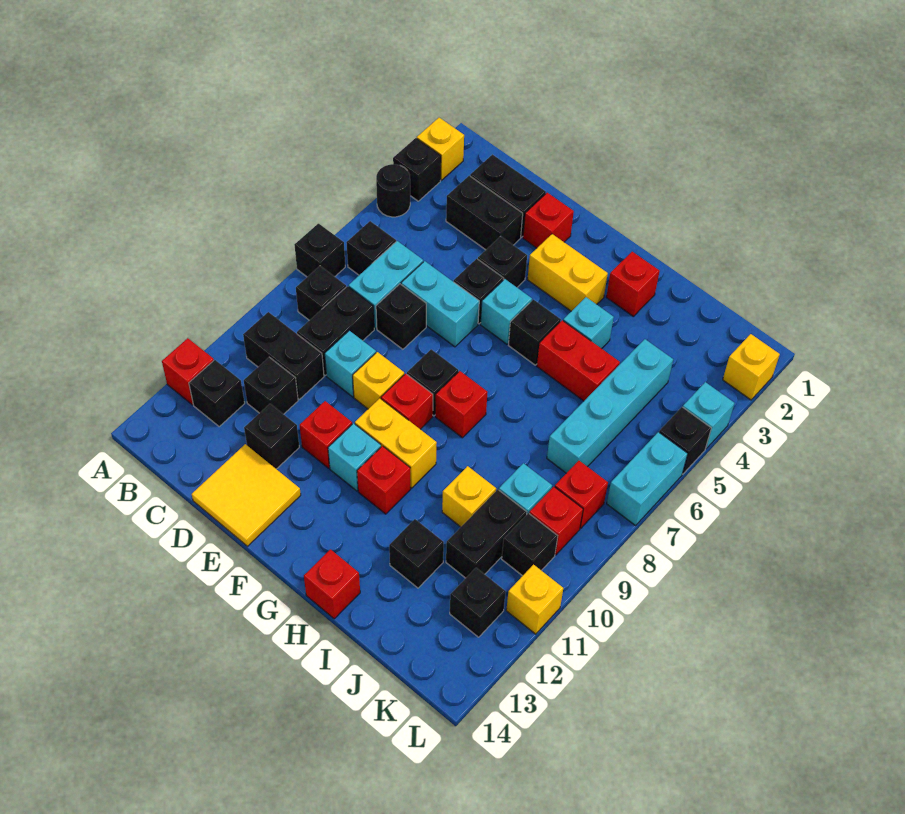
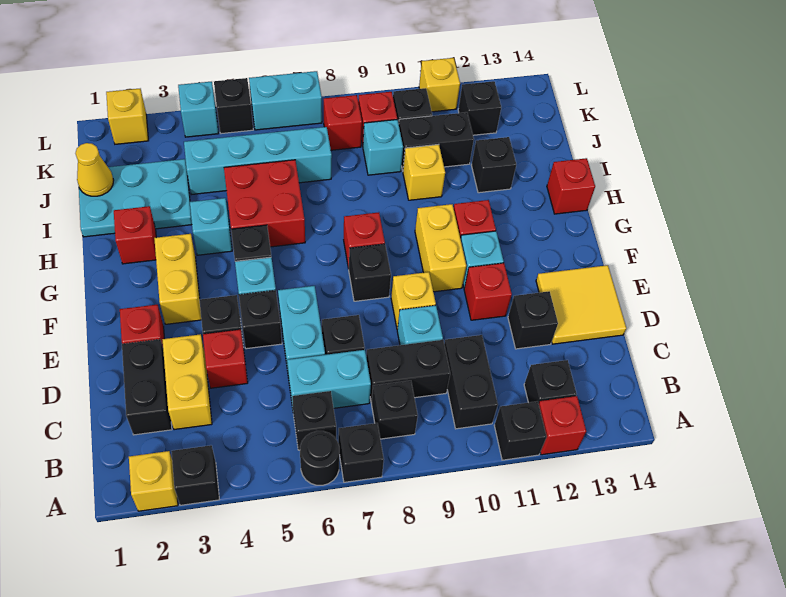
black round brick A4 level 1 -> black round brick A6 level 1
black brick C3:D3 level 1 -> yellow brick C3:D3 level 1
black brick C11 level 1 -> black brick A11 level 1
red brick F9 level 1 -> red brick D4 level 1
red brick H5:I5 level 1 -> red brick H5:I6 level 1
none -> cyan plate I1:J3 level 1
none -> yellow cone J1 level 2

